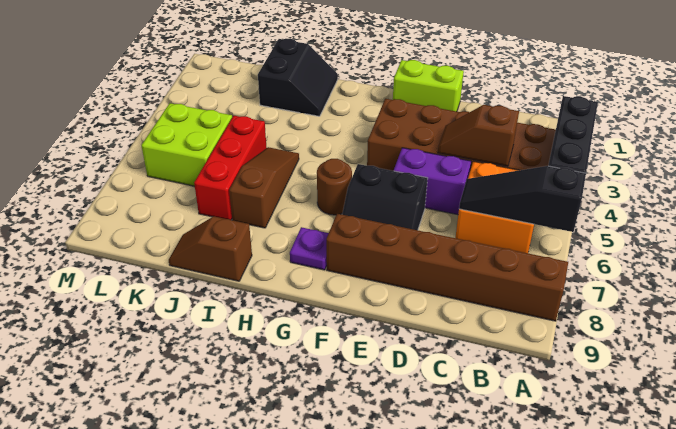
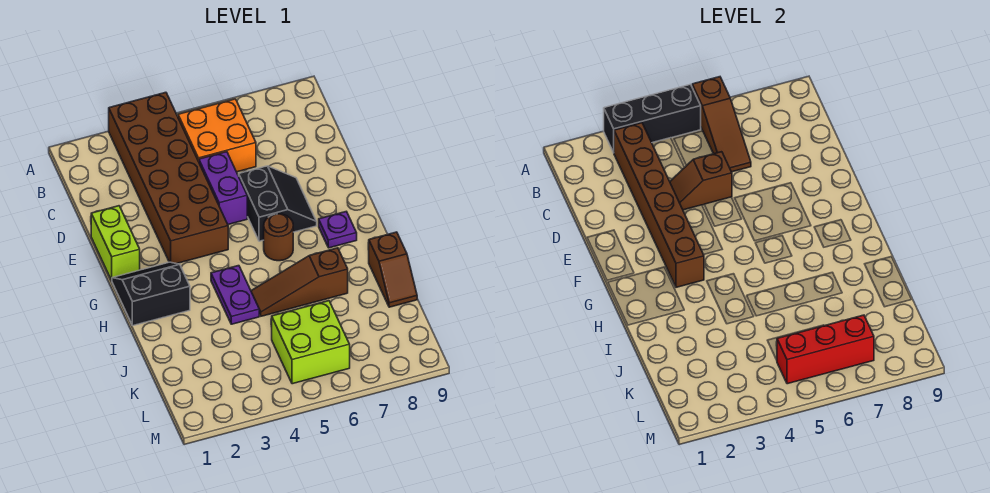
black slope A6:C6 level 2 top A -> brown slope A6:C6 level 2 top A
brown brick A8:F8 level 1 -> brown brick B3:G3 level 2
brown slope C4:D4 level 2 top C -> brown slope D4:D5 level 2 top 5
none -> purple plate H4:I4 level 1
black slope I1:J2 level 1 top J -> black slope G1:H2 level 1 top H
red brick J5:J7 level 1 -> red brick L5:L7 level 2

